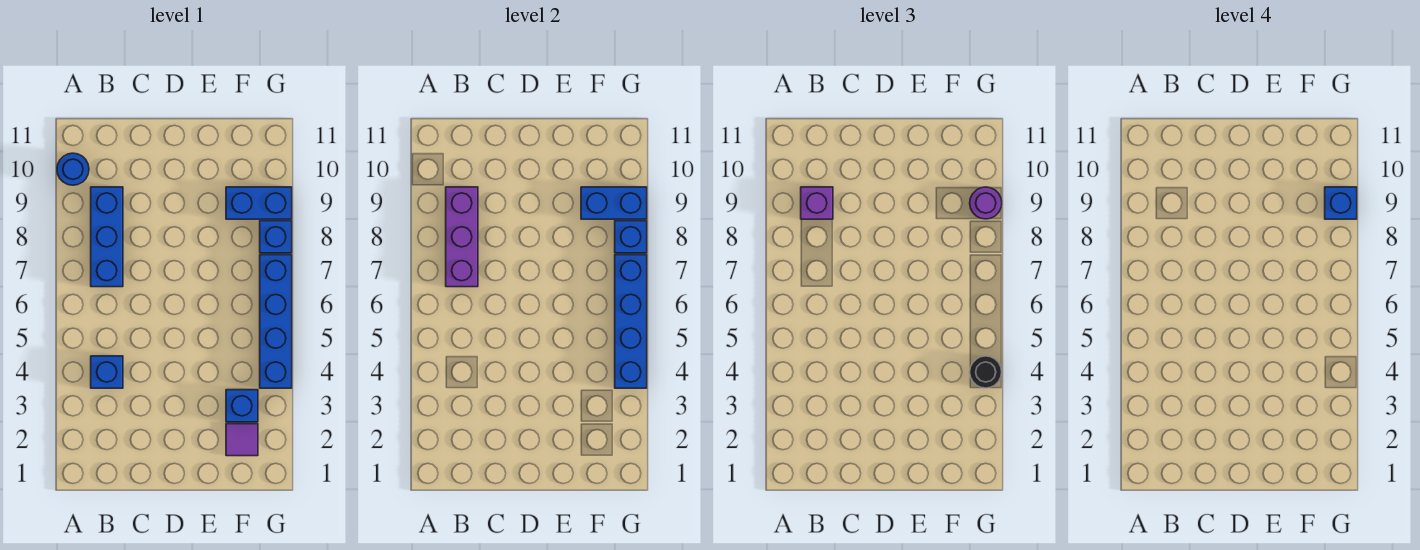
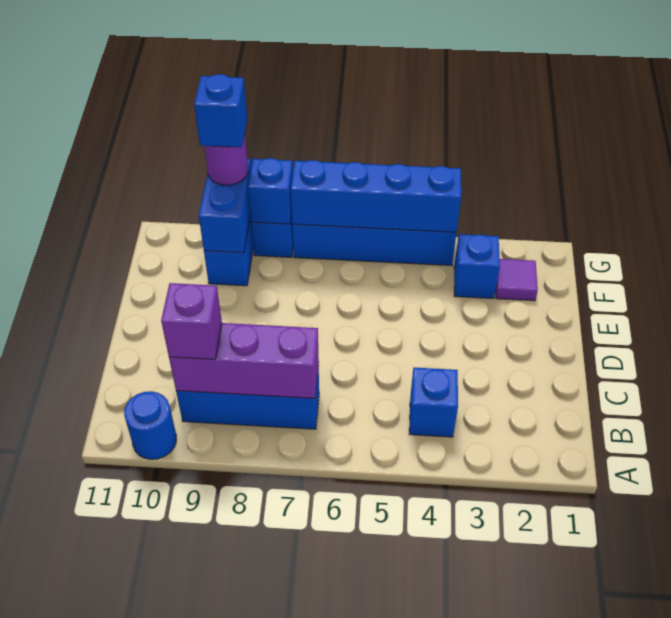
black round brick G4 level 3 -> none

